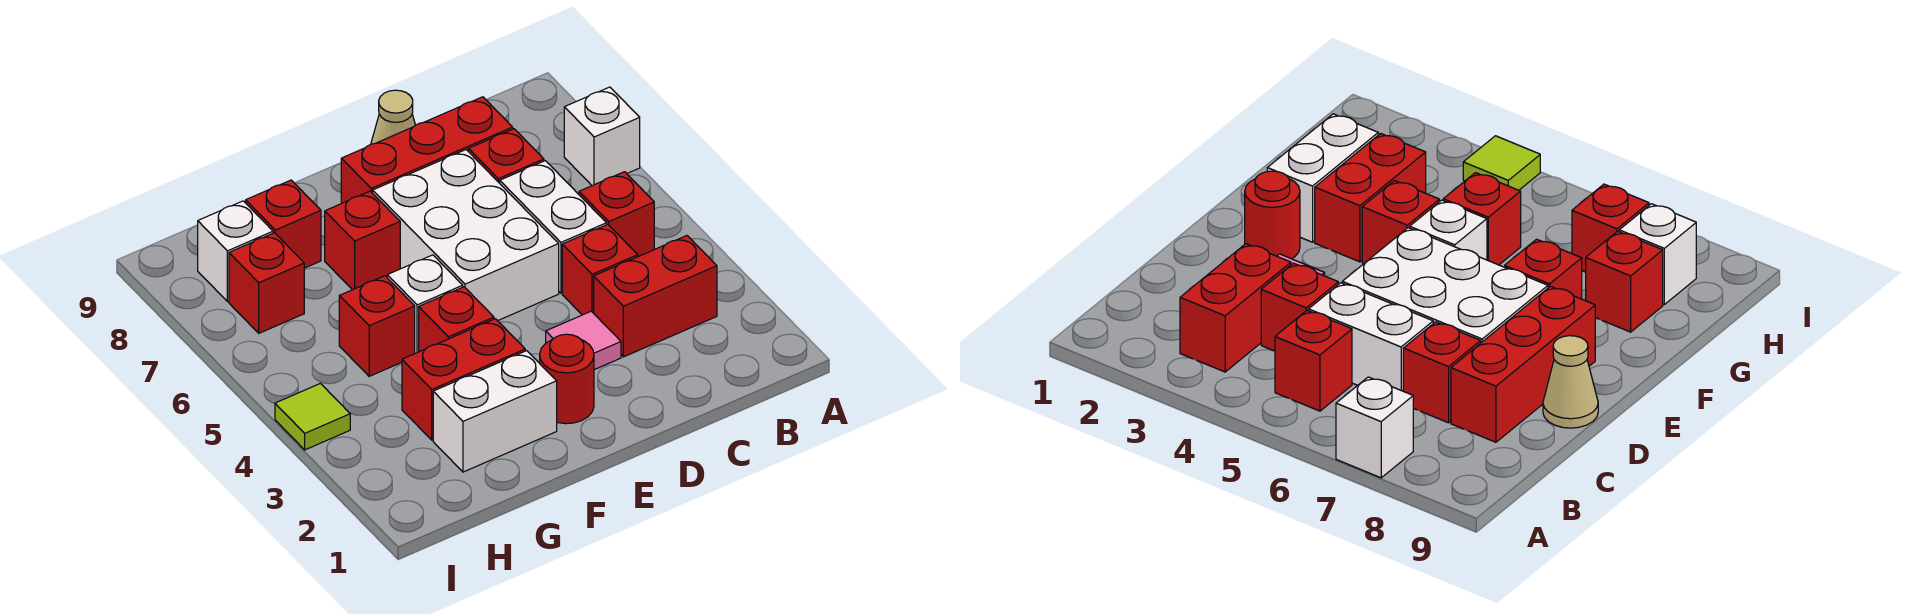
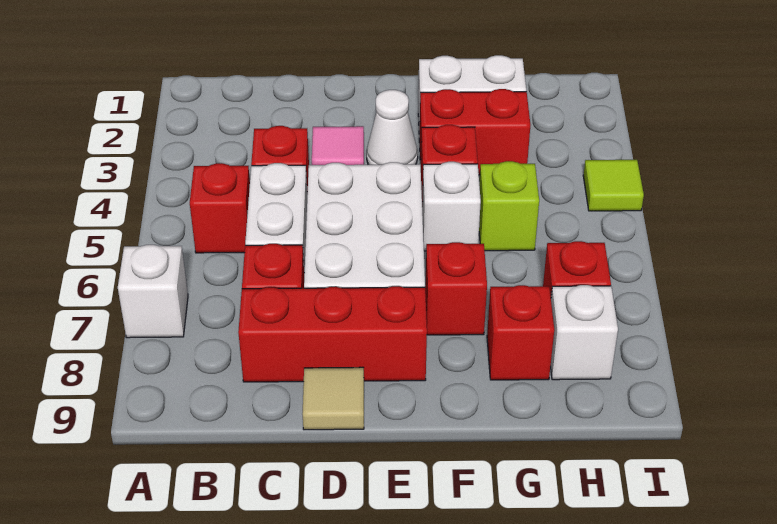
red brick B3:C3 level 1 -> none
tan cone D9 level 1 -> tan tile D9 level 1
red round brick E2 level 1 -> none
none -> white cone E3 level 1
red brick G5 level 1 -> lime brick G5 level 1

